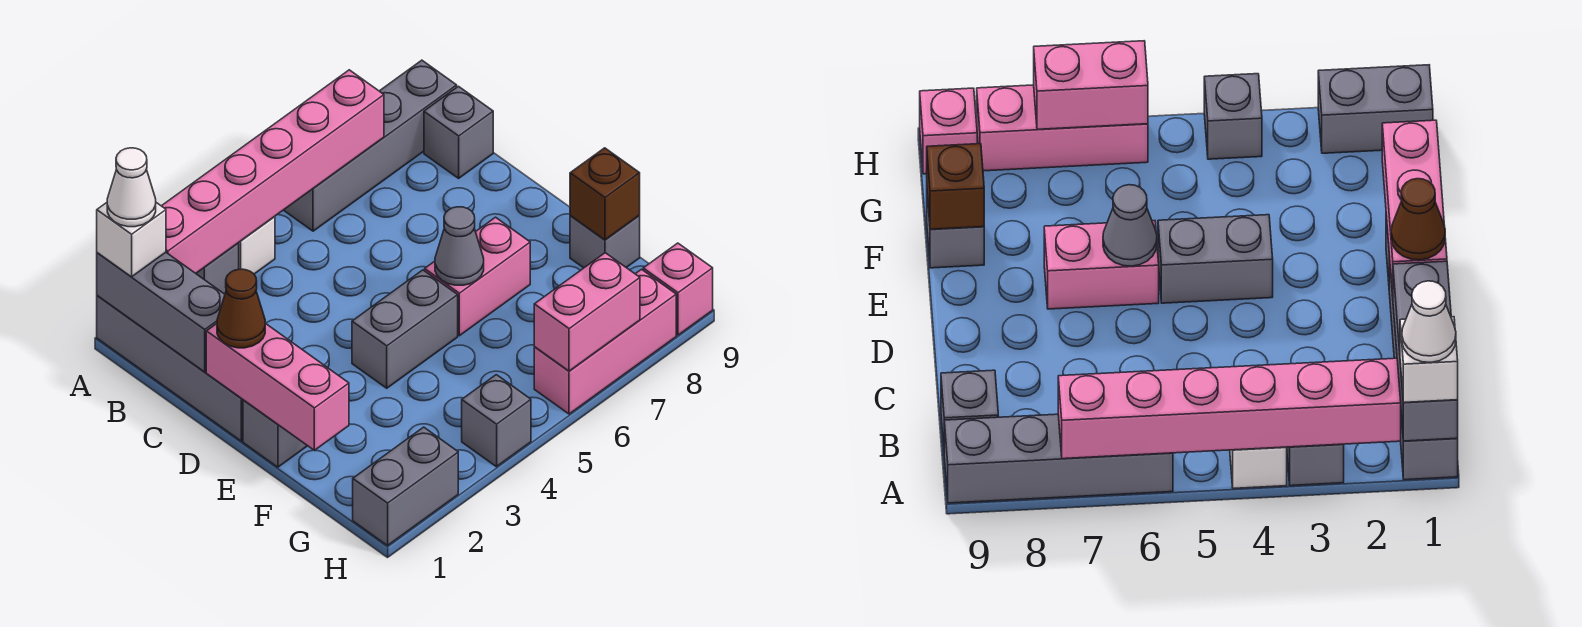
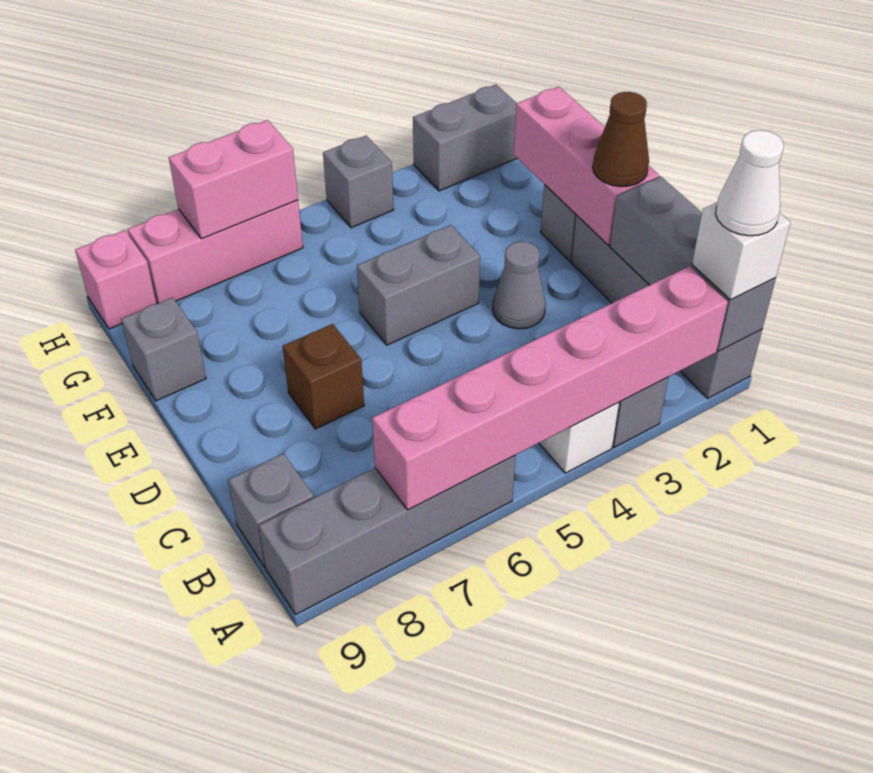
pink brick E6:E7 level 1 -> none
grey cone E6 level 2 -> grey cone D3 level 1
brown brick F9 level 2 -> brown brick D7 level 1

